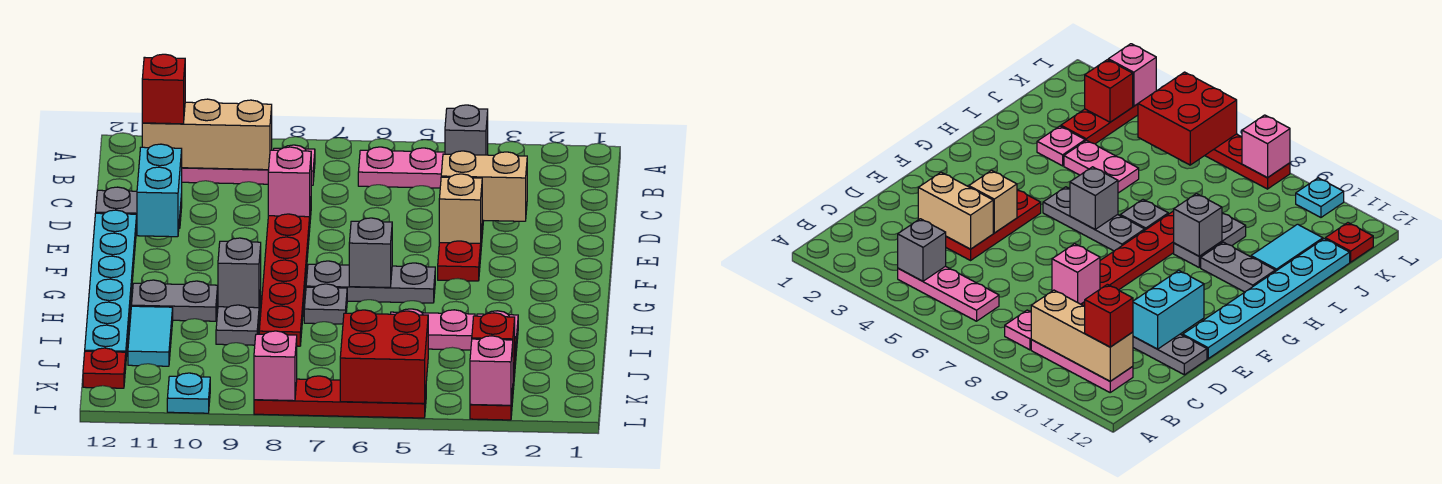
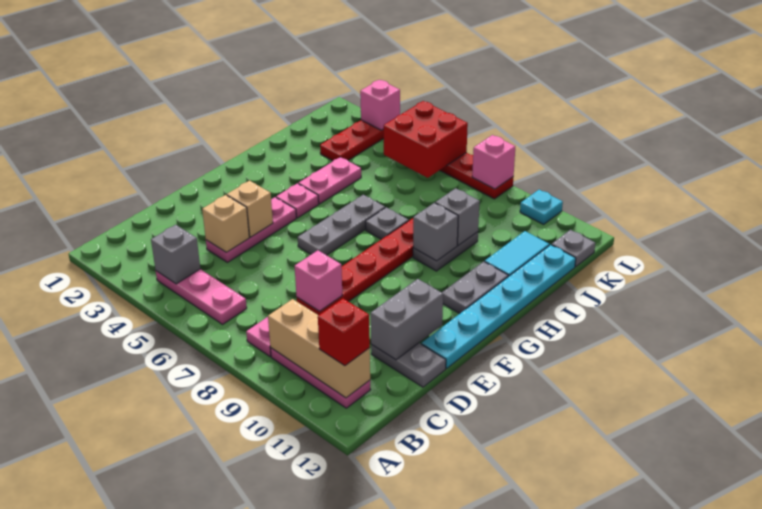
tan brick D3:D4 level 2 -> tan brick D4 level 2
red plate D4:F4 level 1 -> pink plate D4:F4 level 1
cyan brick D11:E11 level 2 -> grey brick D11:E11 level 2
grey plate G5:G7 level 1 -> grey plate F6:H6 level 1
grey brick G6 level 2 -> grey brick I9 level 2
grey plate H10:H11 level 1 -> grey plate G11:H11 level 1
pink plate I3 level 1 -> pink plate G4 level 1
pink plate I4:I5 level 1 -> pink plate H4:I4 level 1
red brick K3 level 2 -> none
red plate K12 level 1 -> grey plate K12 level 1

